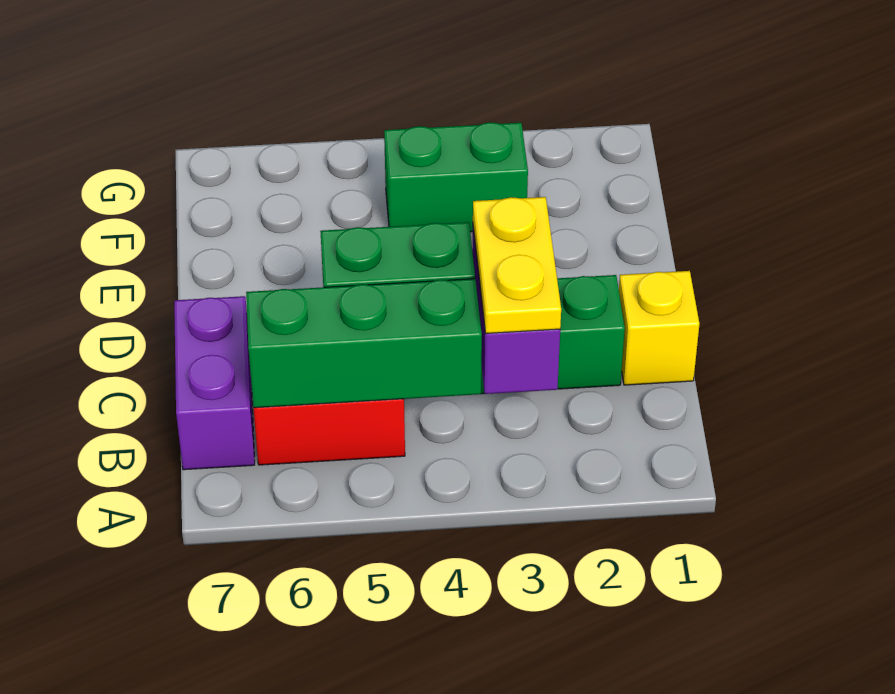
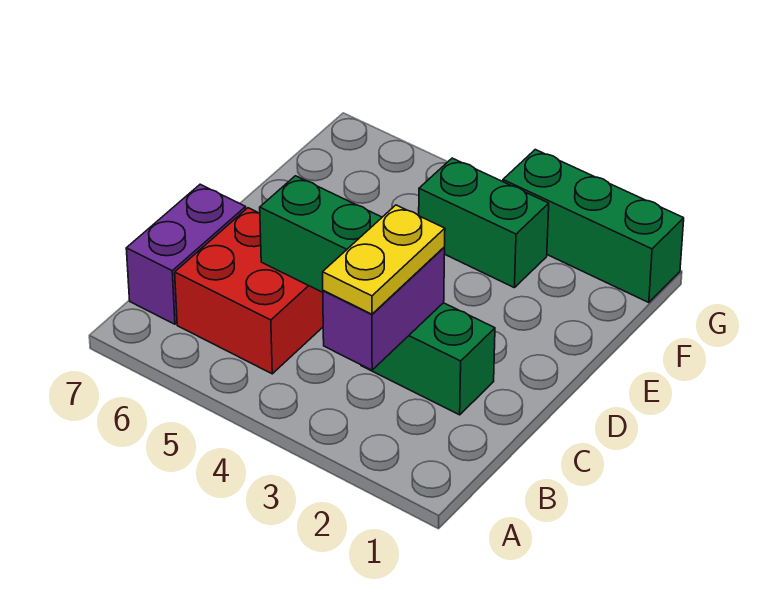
green brick B4:B6 level 2 -> green brick G1:G3 level 1
yellow brick C1 level 1 -> none

